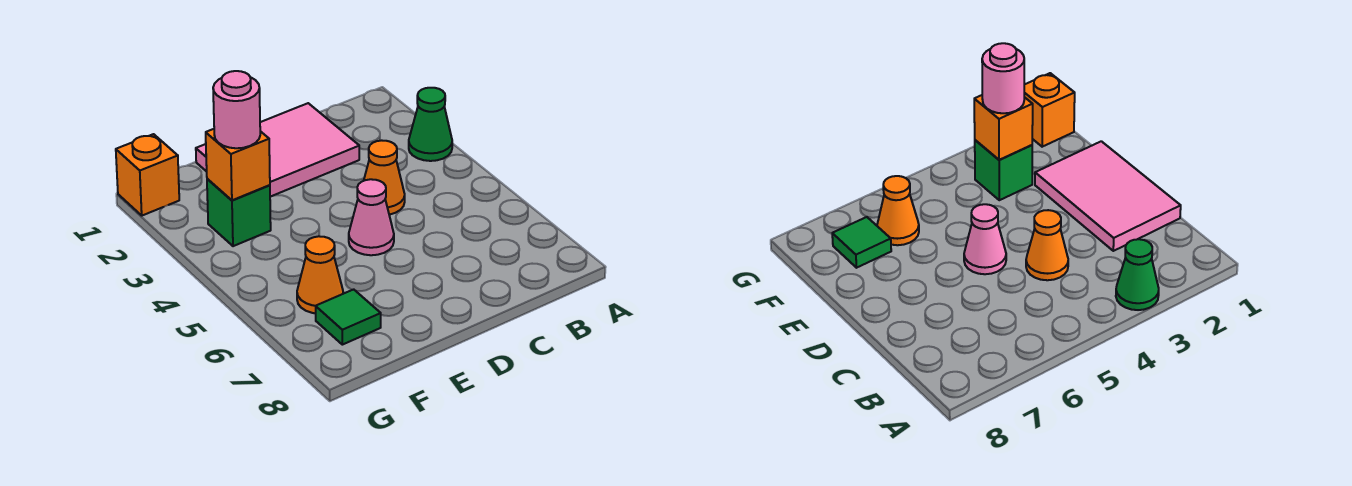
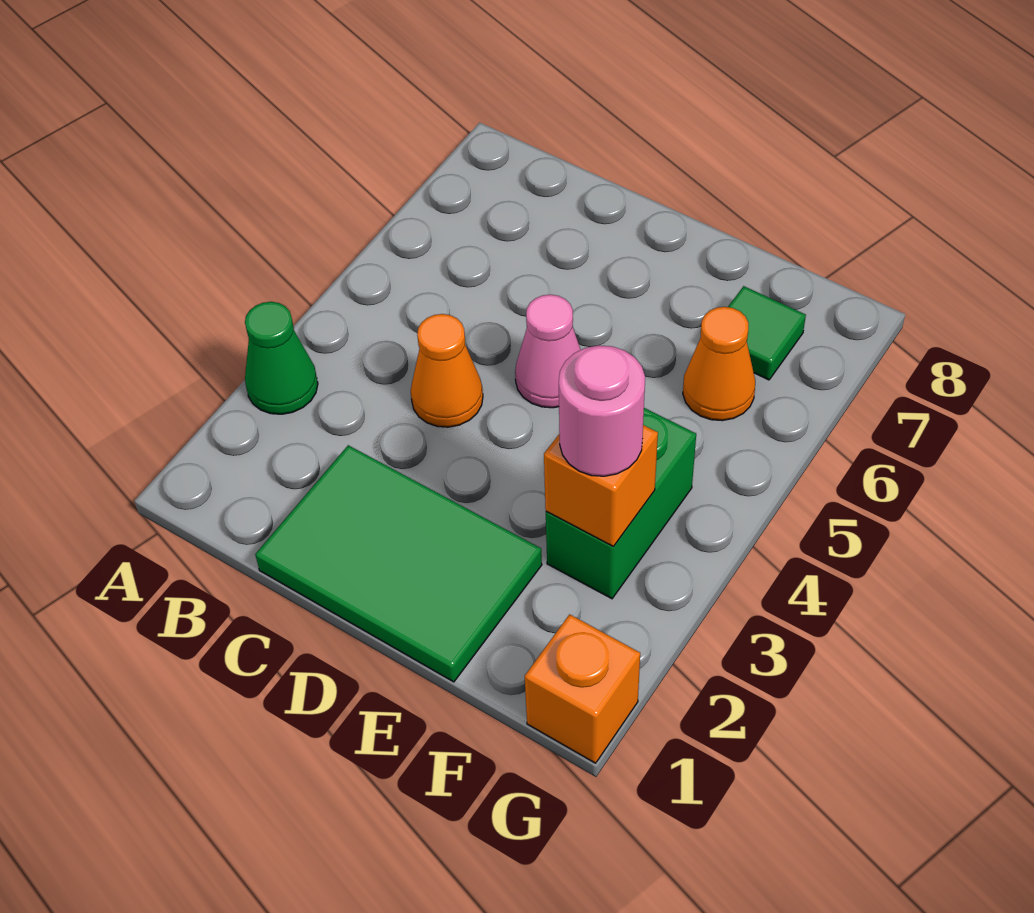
pink tile C1:E2 level 1 -> green tile C1:E2 level 1
green brick F3 level 1 -> green brick F3:F4 level 1

